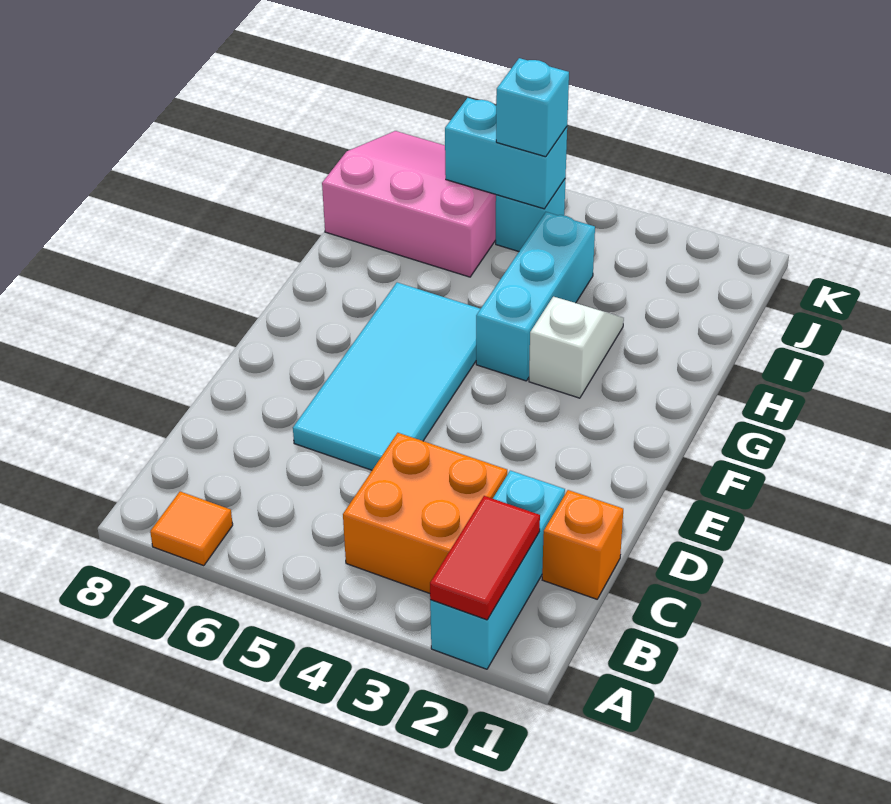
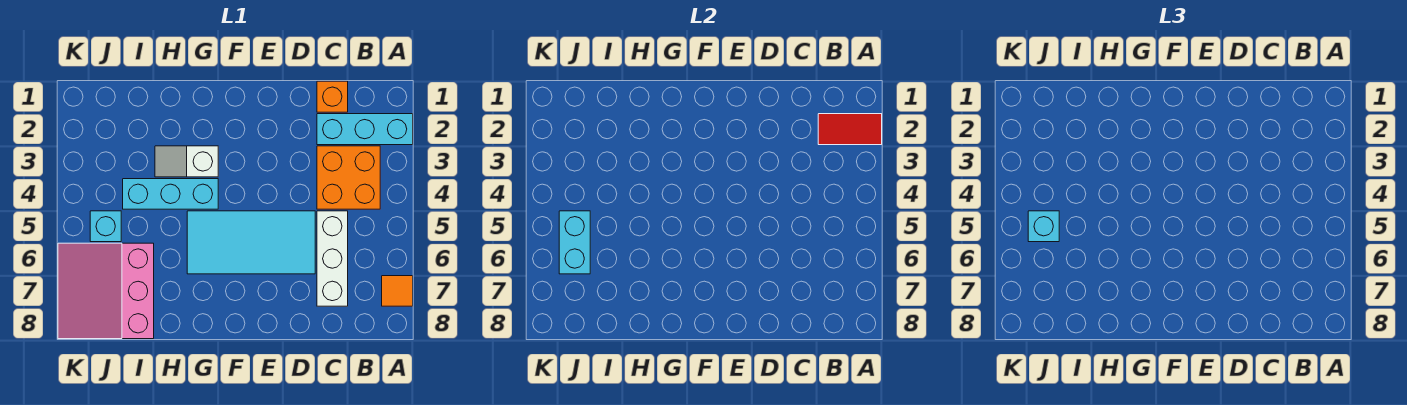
none -> white brick C5:C7 level 1

